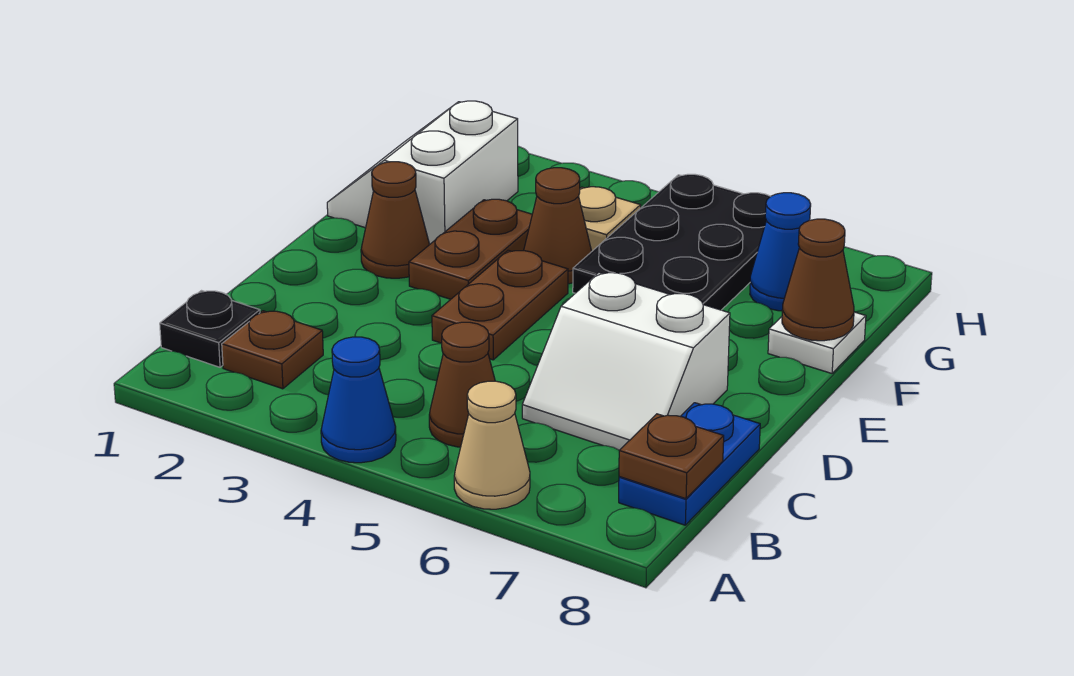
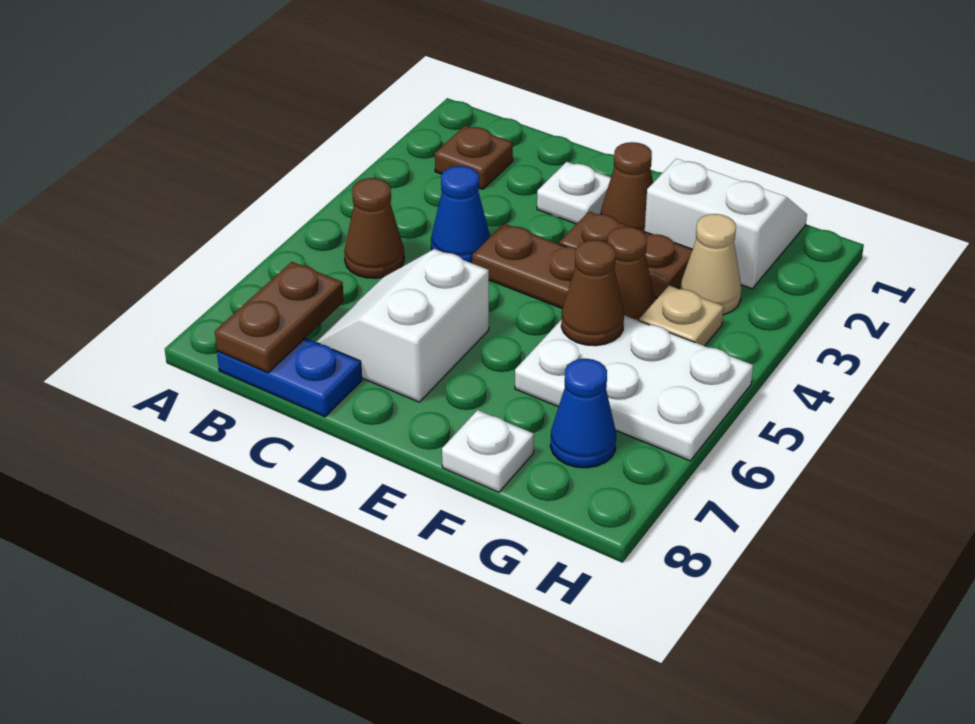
blue cone A4 level 1 -> blue cone C4 level 1
tan cone A6 level 1 -> tan cone G3 level 1
black plate B1 level 1 -> none
brown plate B8 level 2 -> brown plate B7:B8 level 2
none -> white plate D2 level 1
black plate F5:H6 level 1 -> white plate F5:H6 level 1
brown cone F8 level 2 -> brown cone F5 level 2

